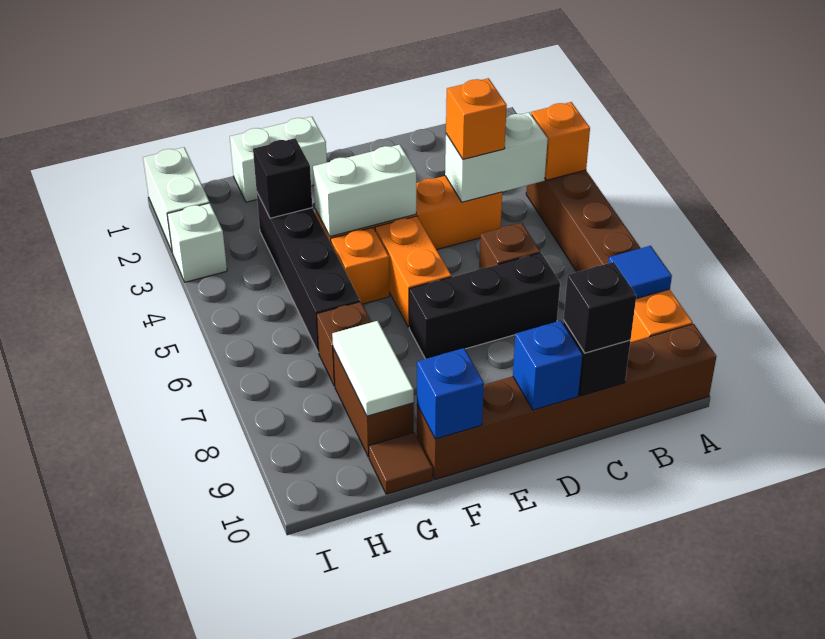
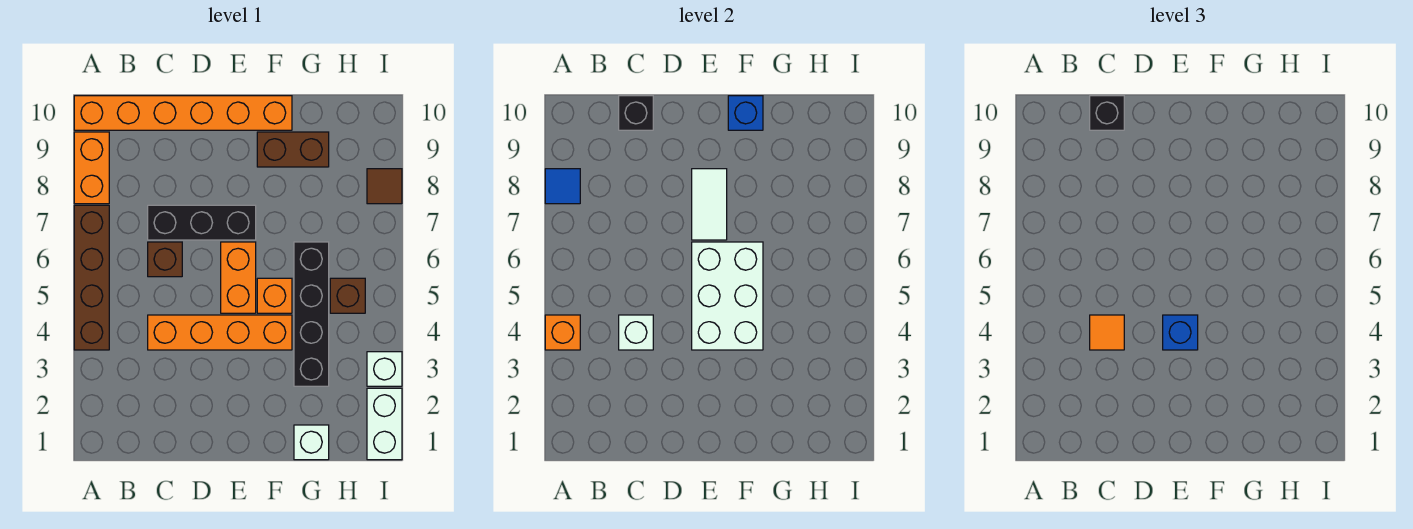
brown brick A10:F10 level 1 -> orange brick A10:F10 level 1
white brick B4:C4 level 2 -> white brick C4 level 2
orange brick C4 level 3 -> orange tile C4 level 3
blue brick D10 level 2 -> blue brick E4 level 3
white brick E4:F4 level 2 -> white brick E4:F6 level 2
white brick F1:G1 level 1 -> white brick G1 level 1
black brick G3 level 2 -> none
brown brick G7 level 1 -> brown brick H5 level 1
brown brick G8:G9 level 1 -> brown brick F9:G9 level 1
white tile G8:G9 level 2 -> white tile E7:E8 level 2
brown tile G10 level 1 -> brown tile I8 level 1

